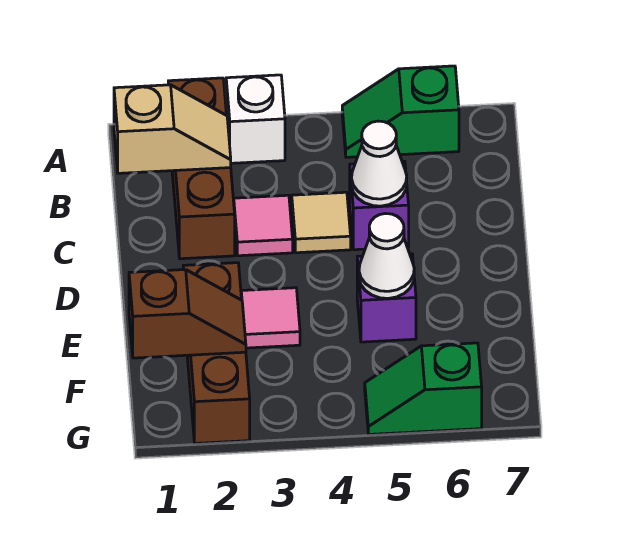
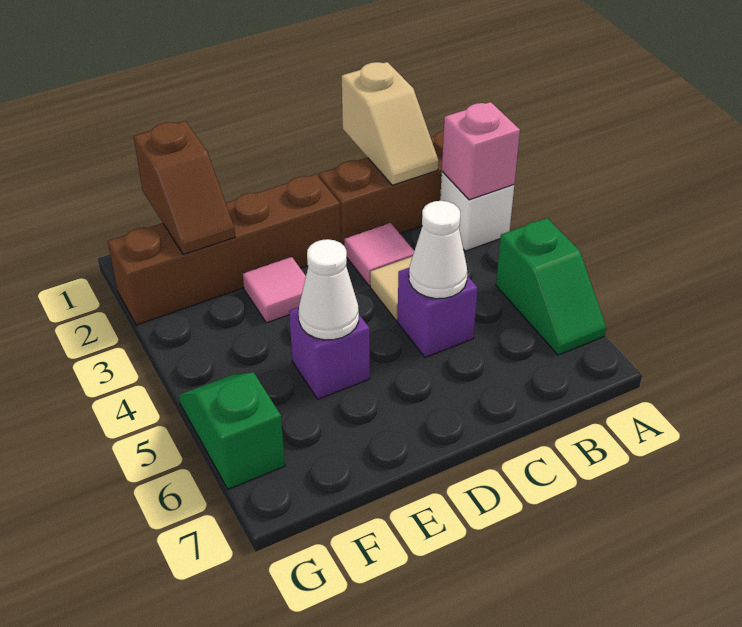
none -> pink brick A3 level 2
green slope A5:A6 level 1 top 6 -> green slope A5:A6 level 1 top 5
brown brick E2:G2 level 1 -> brown brick D2:G2 level 1

